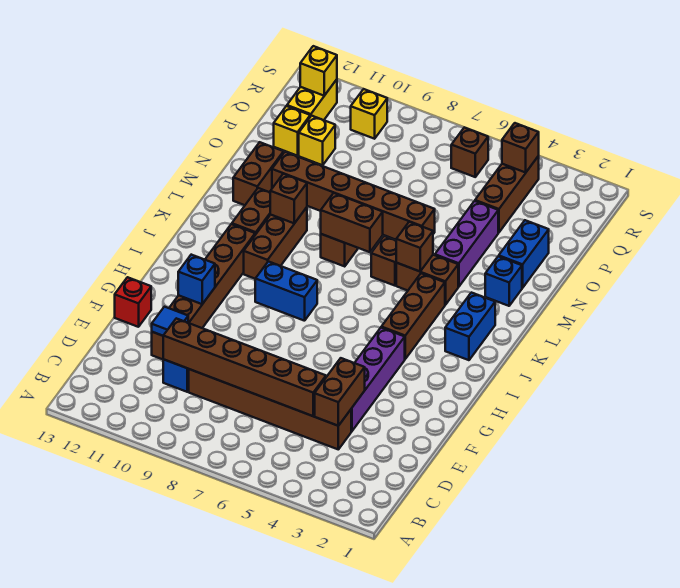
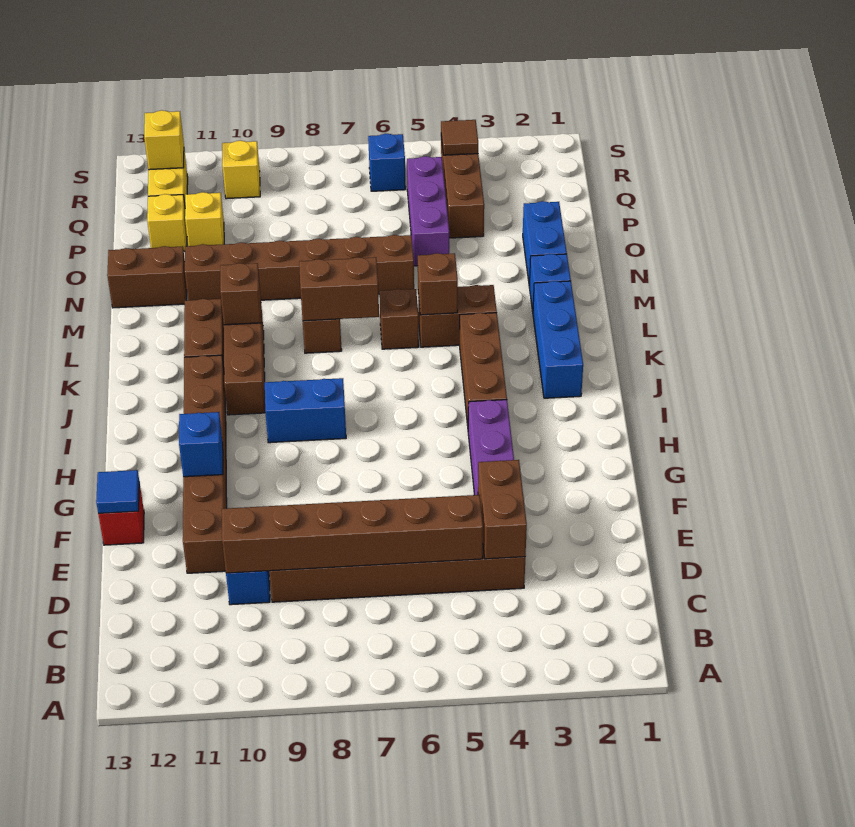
blue tile E11 level 2 -> blue tile F13 level 2
blue brick J2:K2 level 1 -> blue brick J2:L2 level 1
purple brick M4:O4 level 1 -> purple brick O5:Q5 level 1
brown brick M12:N12 level 1 -> brown brick N12:N13 level 1
brown brick R4 level 2 -> brown tile R4 level 2
brown brick R6 level 1 -> blue brick R6 level 1

